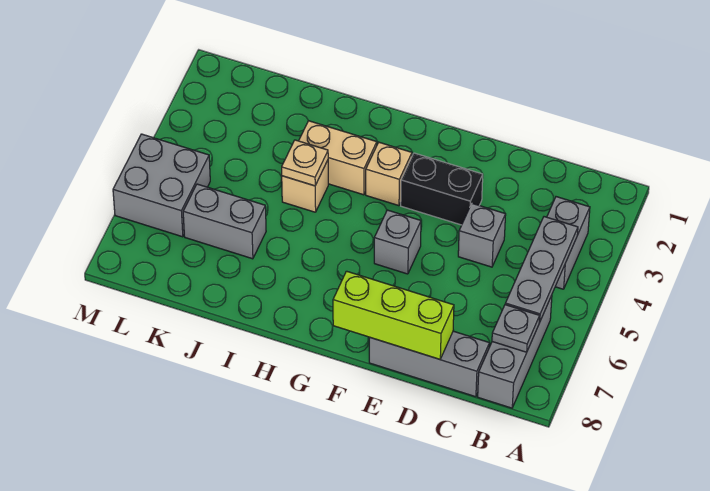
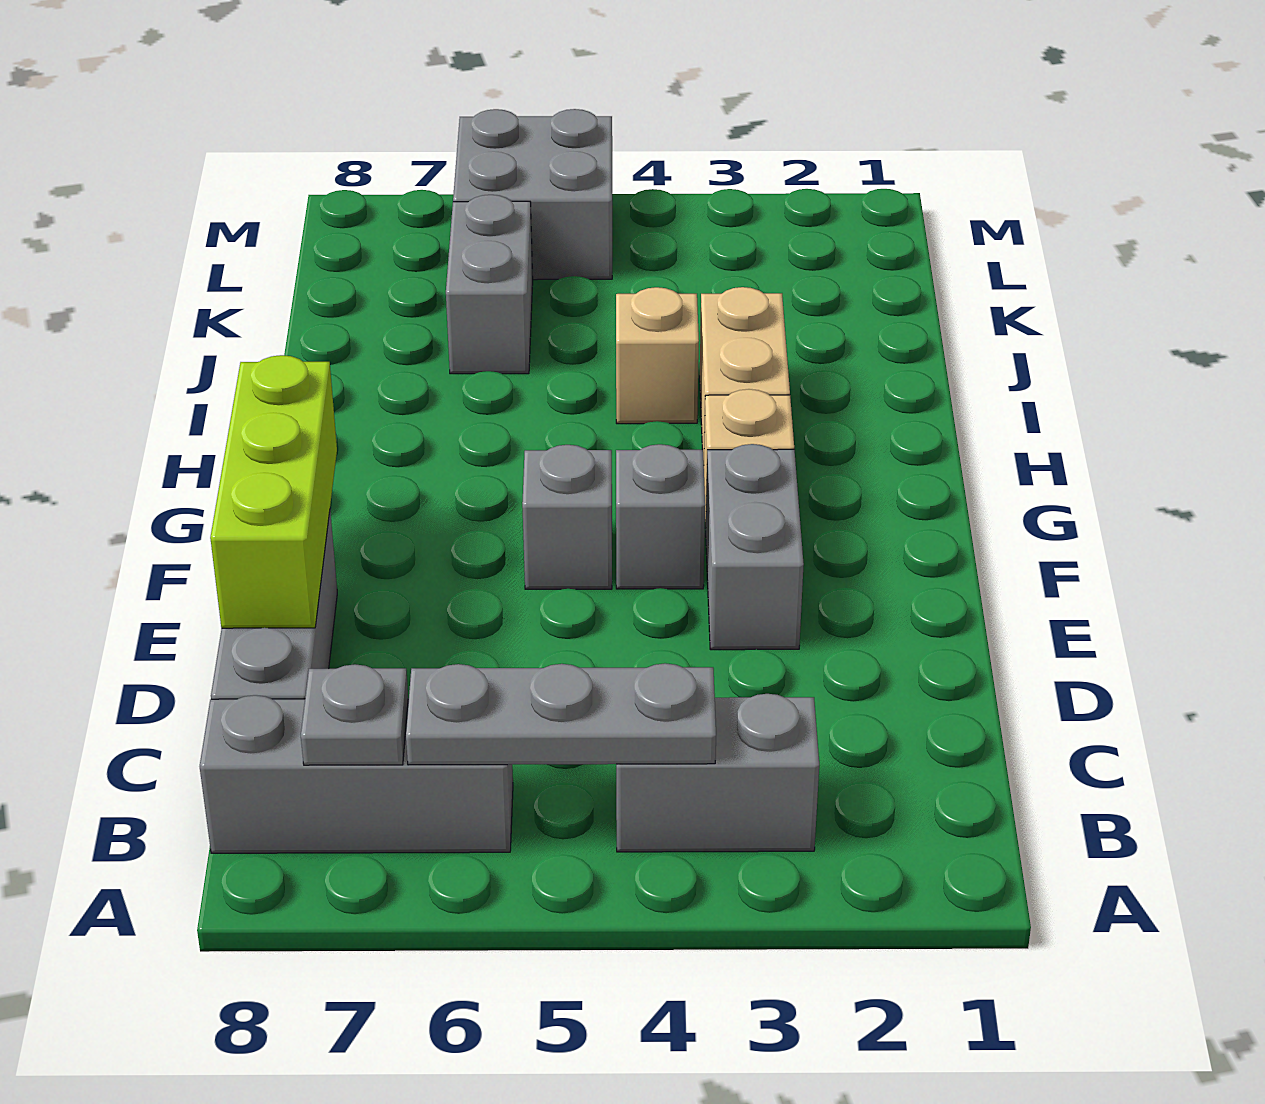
grey brick D4 level 1 -> grey brick F4 level 1
black brick E3:F3 level 1 -> grey brick E3:F3 level 1
tan plate I4 level 2 -> none

